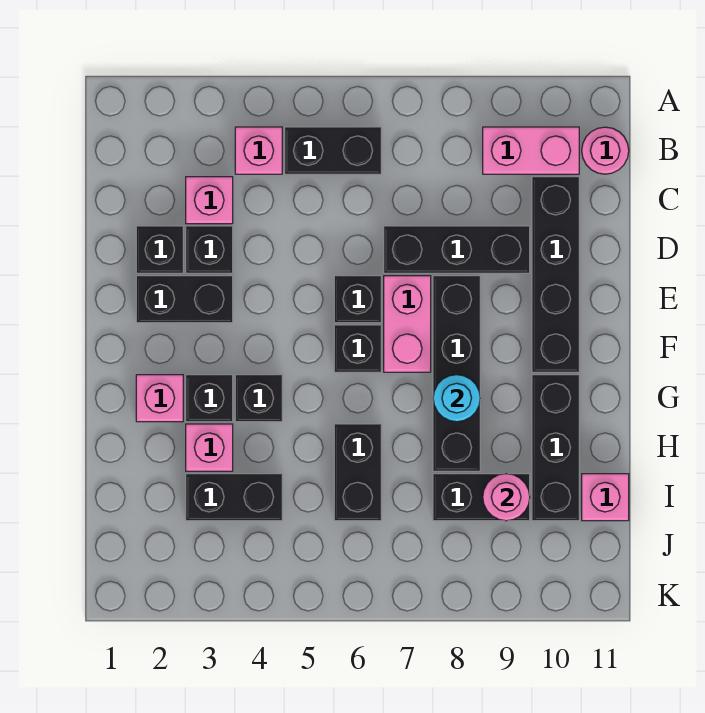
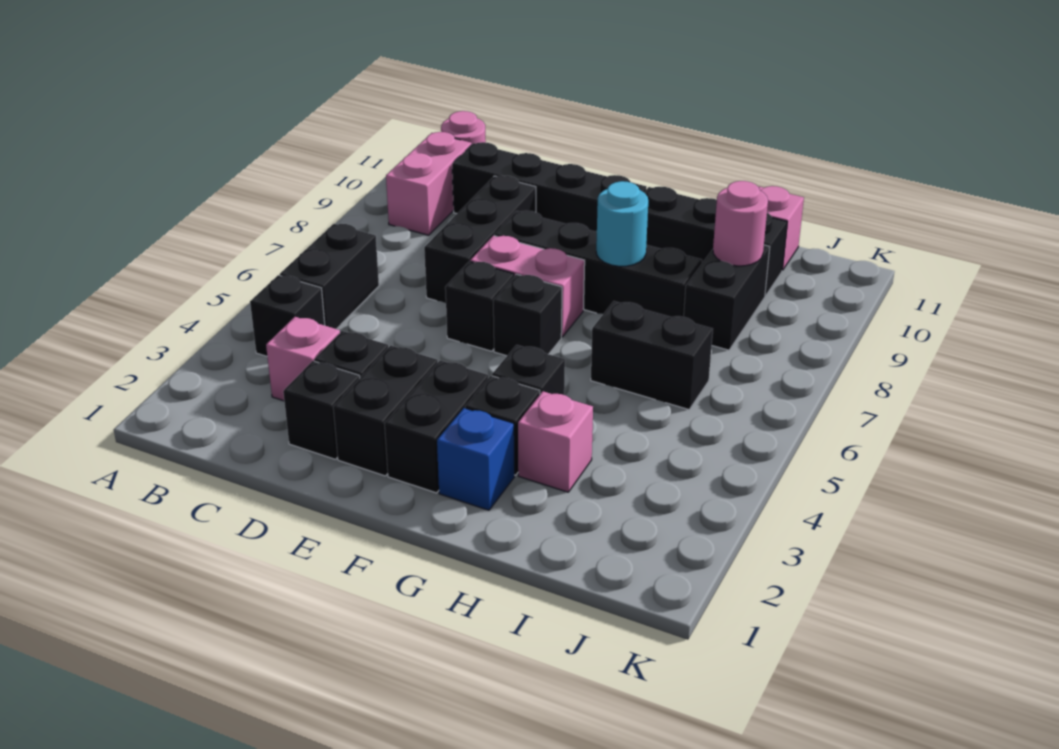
pink brick B4 level 1 -> black brick B4 level 1
pink brick G2 level 1 -> blue brick G2 level 1
black brick I3:I4 level 1 -> black brick F2:F3 level 1

